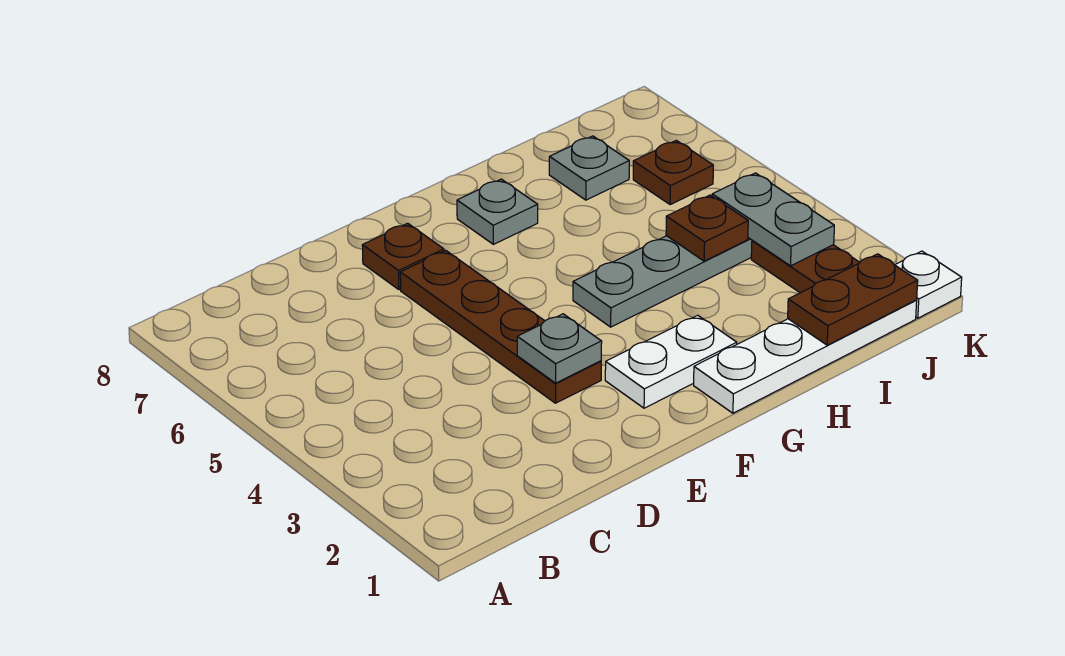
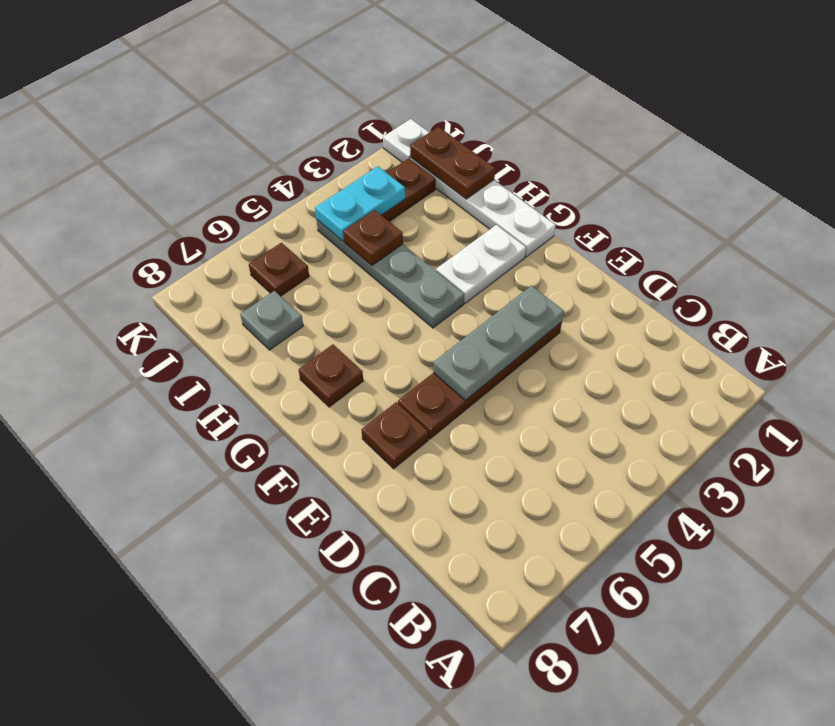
grey plate E3 level 2 -> grey plate E3:E5 level 2
white plate F2:G2 level 1 -> white plate G2:G3 level 1
grey plate G7 level 1 -> brown plate G7 level 1
grey plate J3:J4 level 2 -> cyan plate J3:J4 level 2

